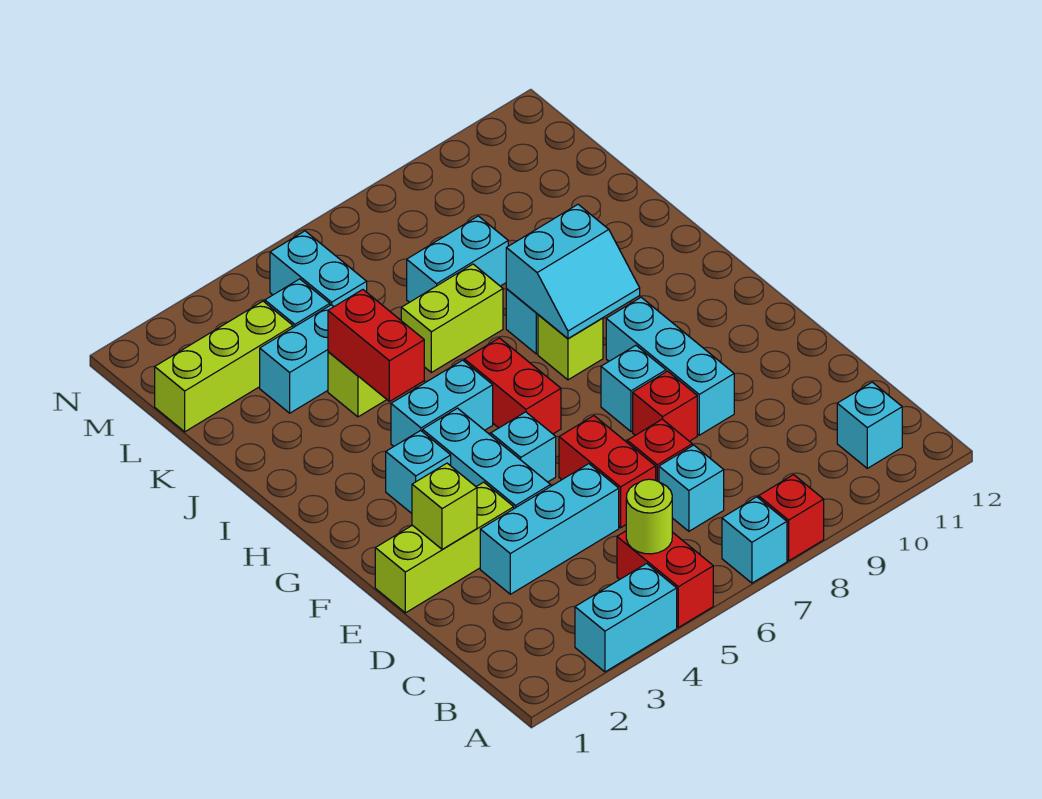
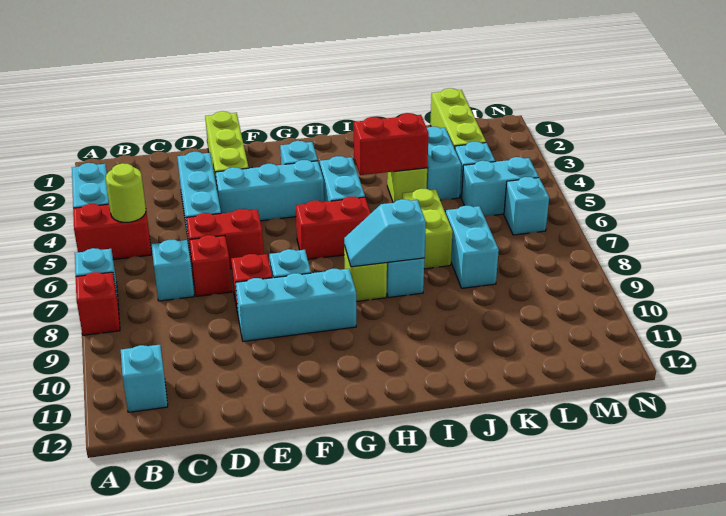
lime brick E2 level 2 -> none
cyan brick F5 level 1 -> cyan brick M6 level 1
cyan slope H8:I9 level 2 top I -> cyan slope H8:I8 level 2 top I

